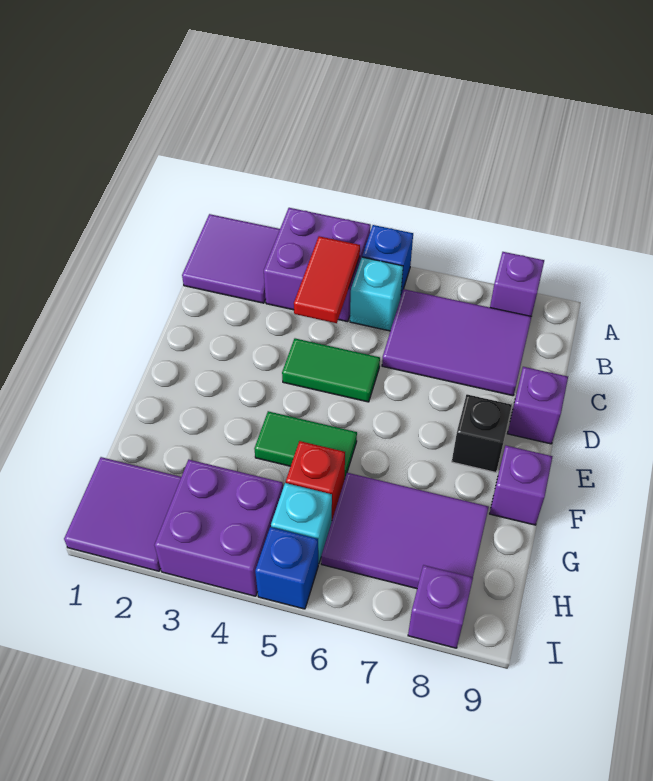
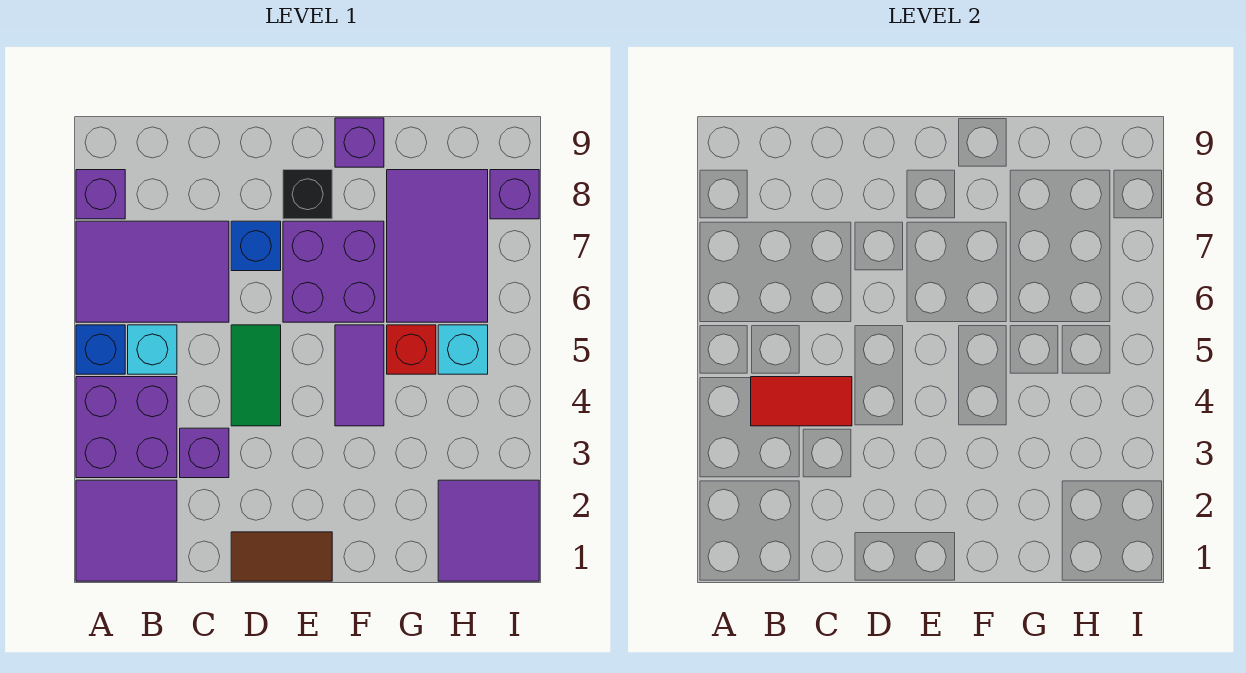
purple tile B6:C8 level 1 -> purple tile A6:C7 level 1
none -> brown tile D1:E1 level 1
purple brick D9 level 1 -> purple brick C3 level 1
green tile F4:F5 level 1 -> purple tile F4:F5 level 1
purple brick H3:I4 level 1 -> purple brick E6:F7 level 1
blue brick I5 level 1 -> blue brick D7 level 1

